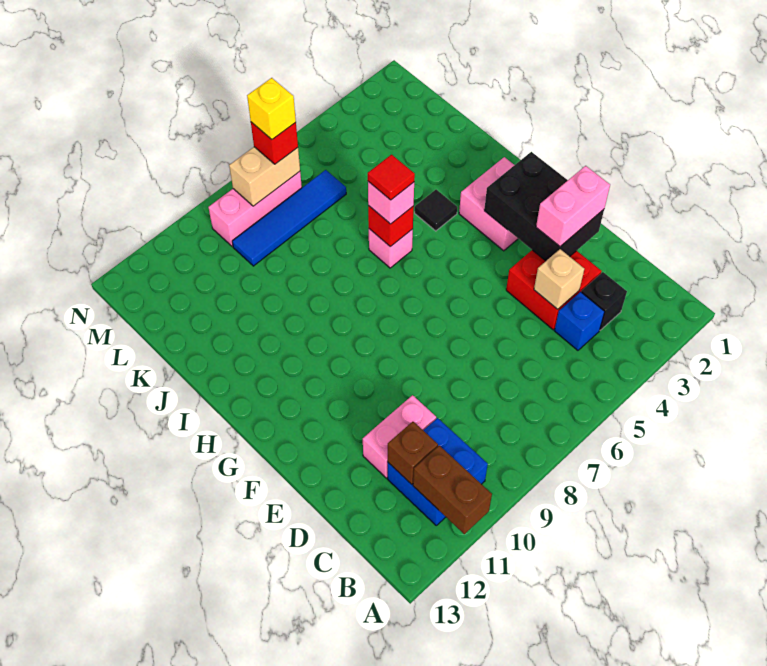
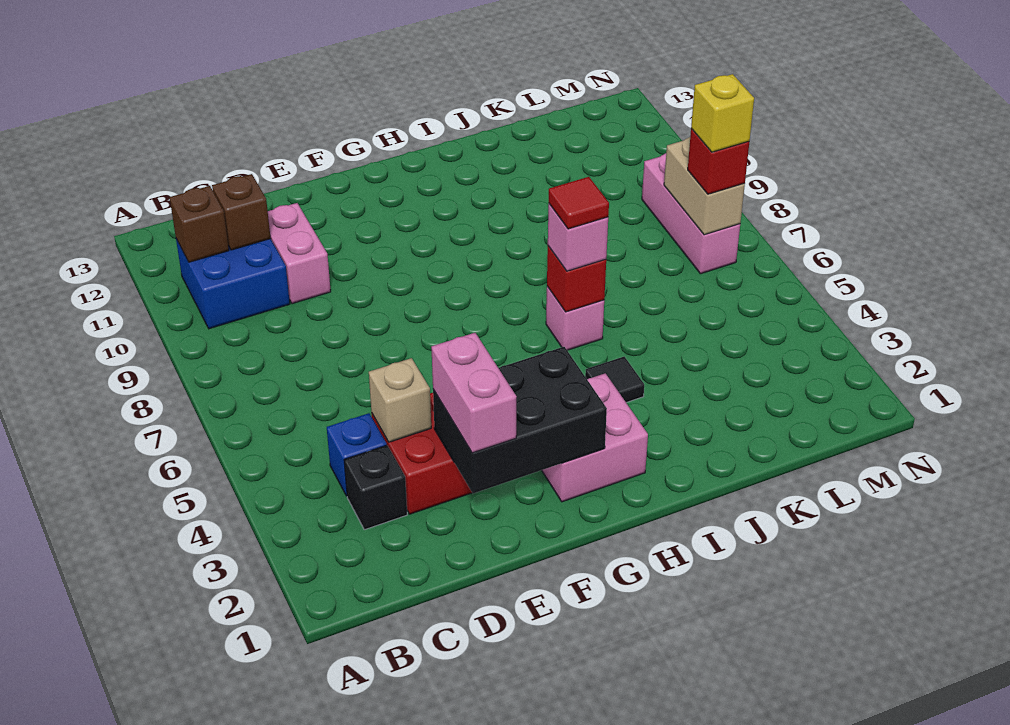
brown brick A11:B11 level 2 -> brown brick B11 level 2
blue tile L6:L9 level 1 -> none

